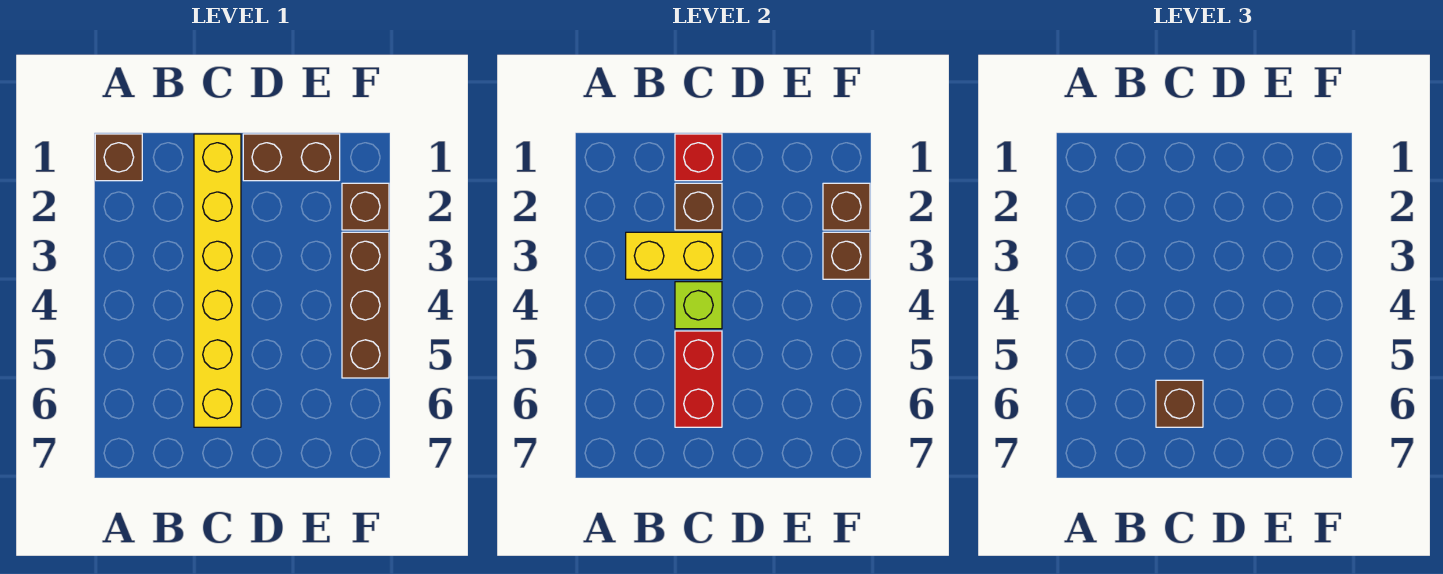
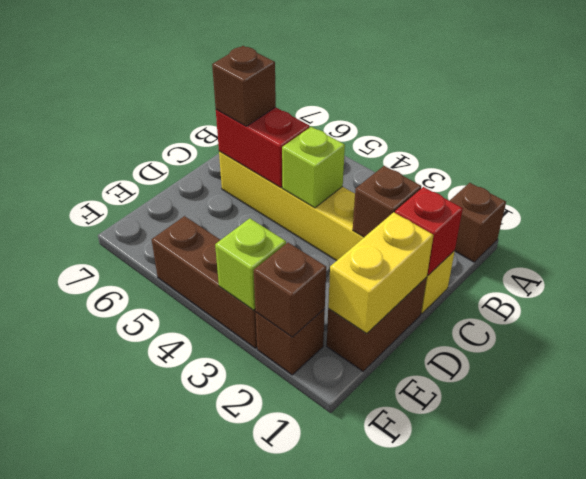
yellow brick B3:C3 level 2 -> yellow brick D1:E1 level 2
brown brick F3 level 2 -> lime brick F3 level 2

